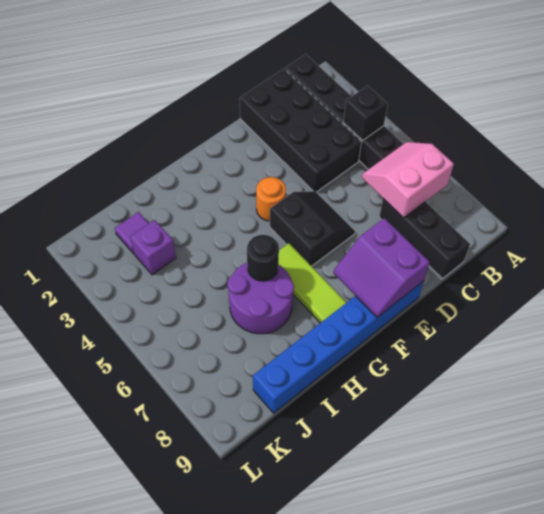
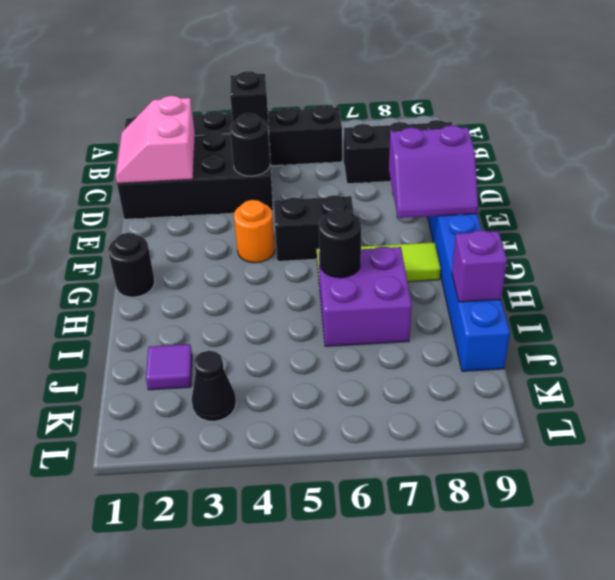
pink slope B6:C7 level 2 top 7 -> pink slope C1:D2 level 2 top 2
none -> black round brick D4 level 2
none -> black round brick G1 level 1
purple round brick H6:I7 level 1 -> purple brick H6:I7 level 1
purple brick J3 level 1 -> purple brick I9 level 2
none -> black cone K3 level 1

